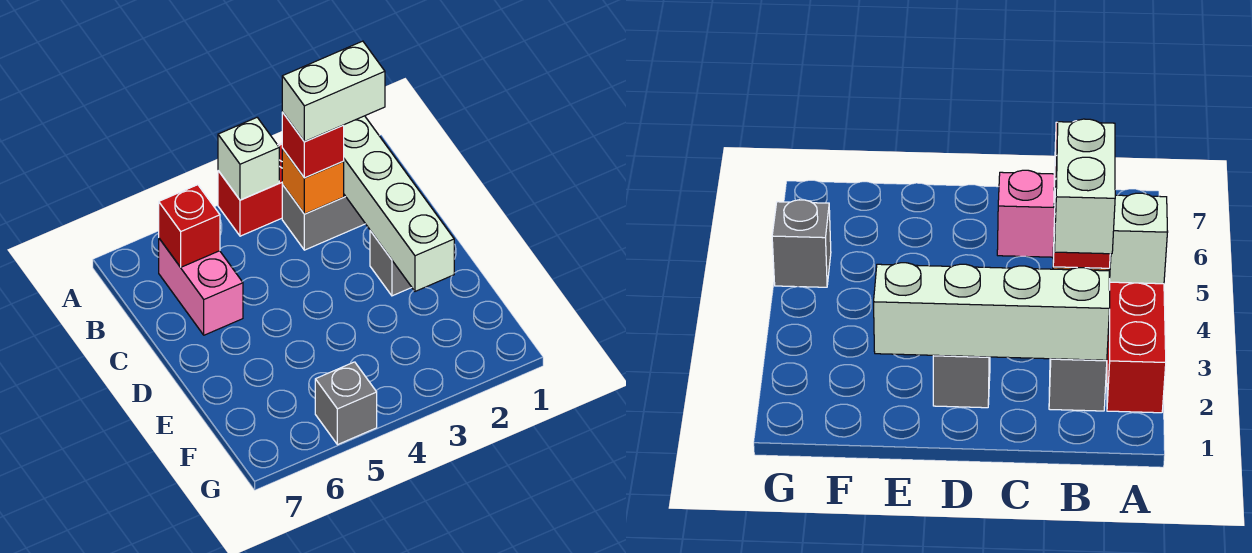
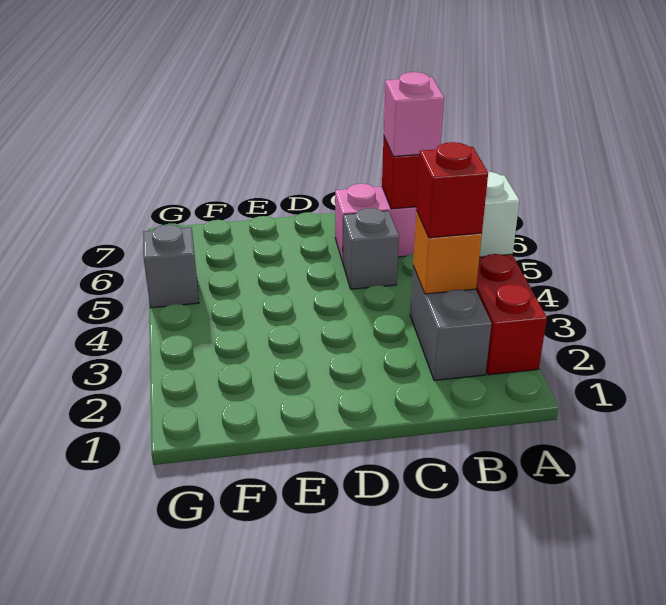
white brick B2:E2 level 2 -> none
white brick B2:B3 level 4 -> none
none -> pink brick B6 level 3
grey brick D2 level 1 -> grey brick C5 level 1

